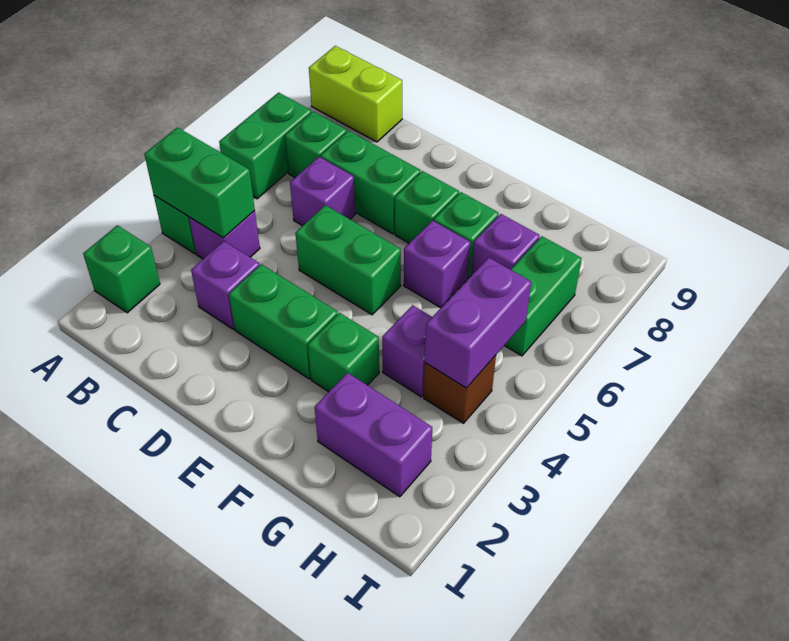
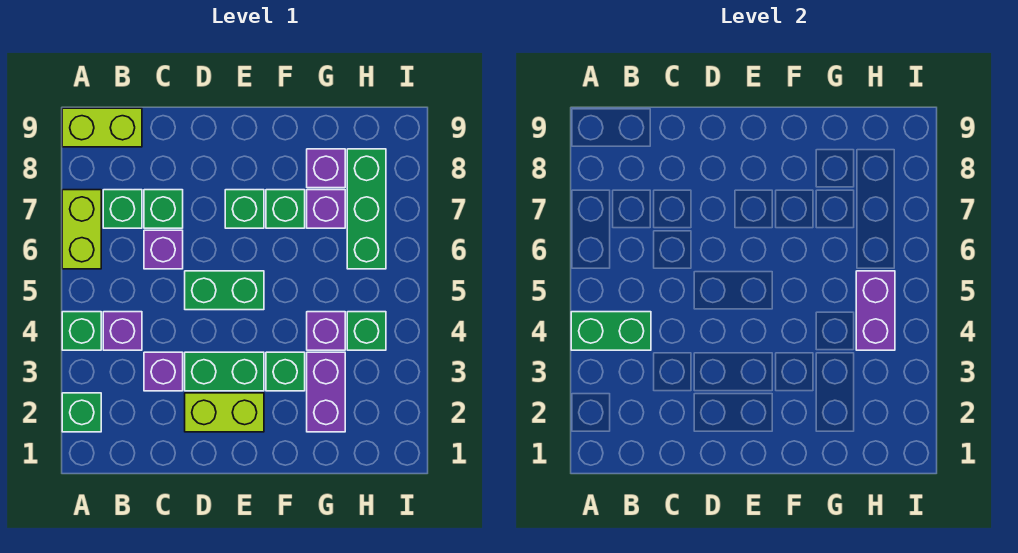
green brick A6:A7 level 1 -> lime brick A6:A7 level 1
green brick C7:D7 level 1 -> green brick C7 level 1
none -> lime brick D2:E2 level 1
purple brick F6 level 1 -> purple brick G8 level 1
purple brick G2:H2 level 1 -> purple brick G2:G3 level 1
brown brick H4 level 1 -> green brick H4 level 1
green brick H6:H7 level 1 -> green brick H6:H8 level 1

